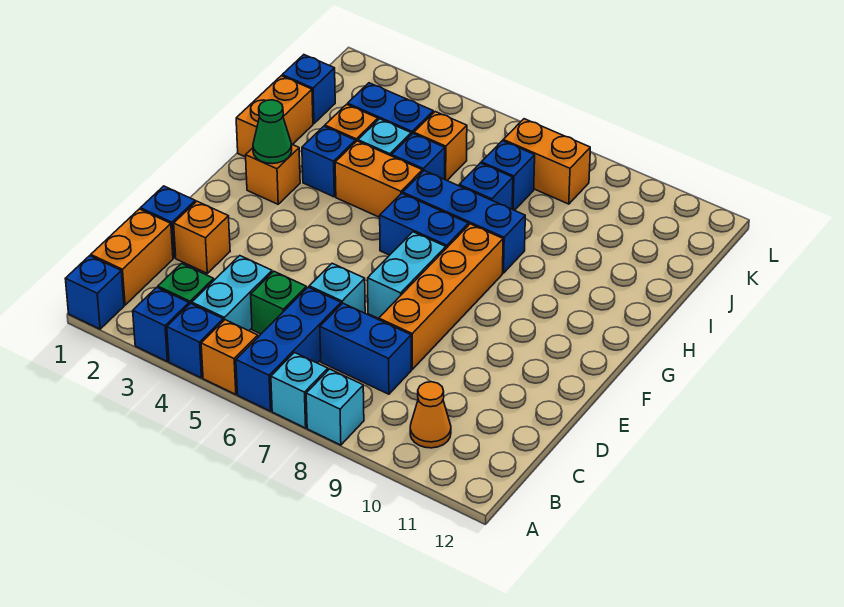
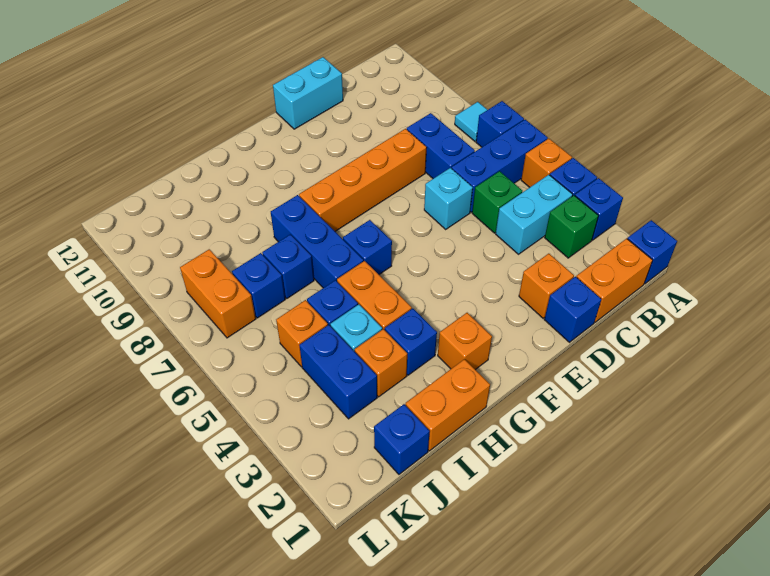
cyan brick A7 level 1 -> blue brick A7 level 1
cyan brick A8 level 1 -> cyan tile A8 level 1
orange cone B10 level 1 -> none
cyan brick E7:F7 level 1 -> cyan brick D12:E12 level 1
green cone G2 level 2 -> none
blue brick G6:G7 level 1 -> blue brick G6 level 1

